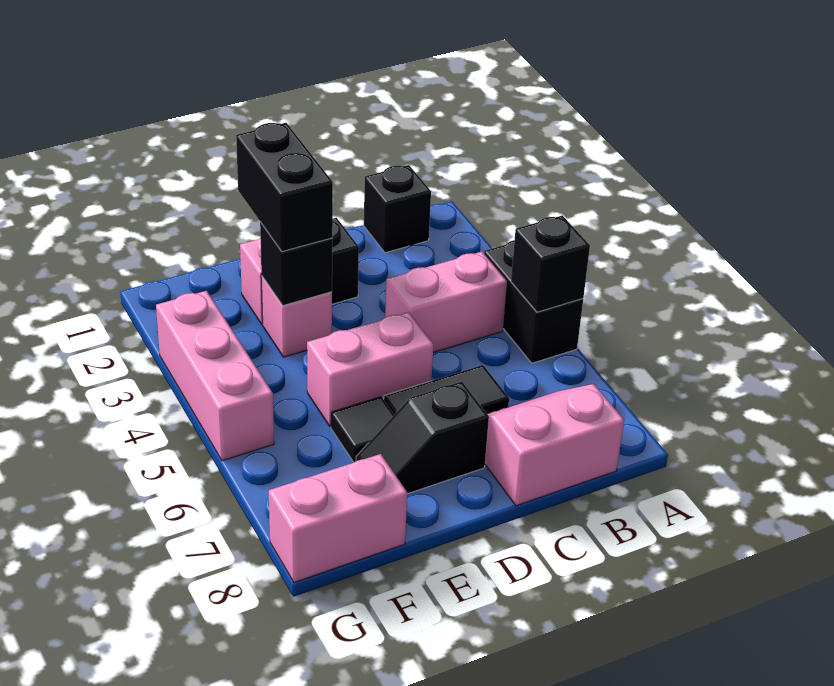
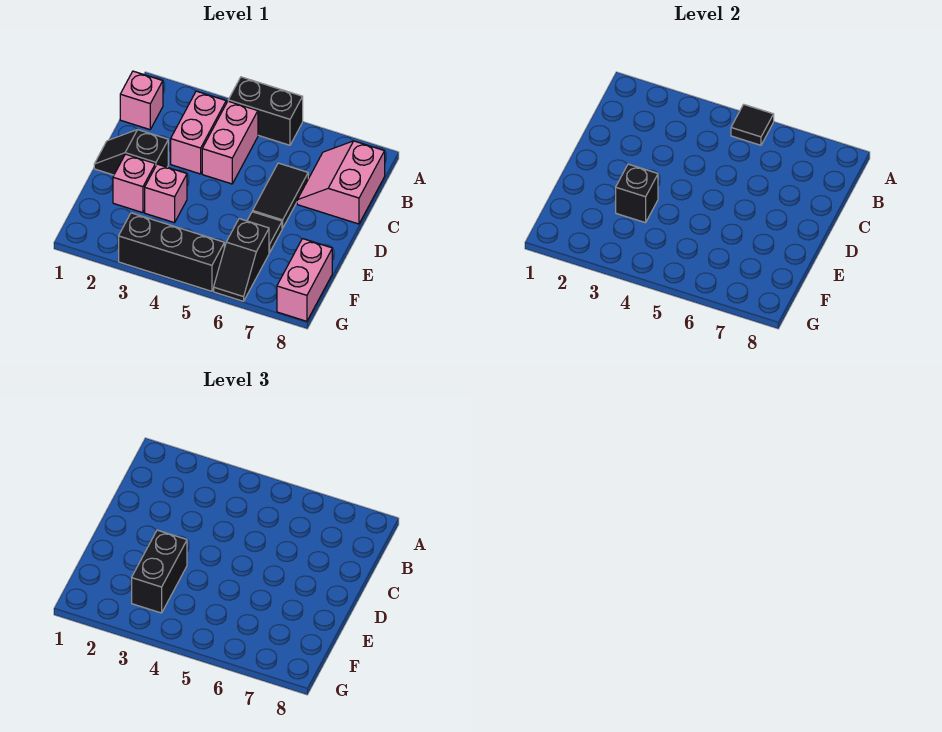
black brick A5 level 2 -> black tile A5 level 2
black brick B1 level 1 -> pink brick B1 level 1
pink brick D5:E5 level 1 -> pink brick B3:C3 level 1
black slope D7:E7 level 1 top D -> black slope F6:G6 level 1 top F
black brick E2:E3 level 3 -> black brick E3:F3 level 3
pink brick G3:G5 level 1 -> black brick G3:G5 level 1

